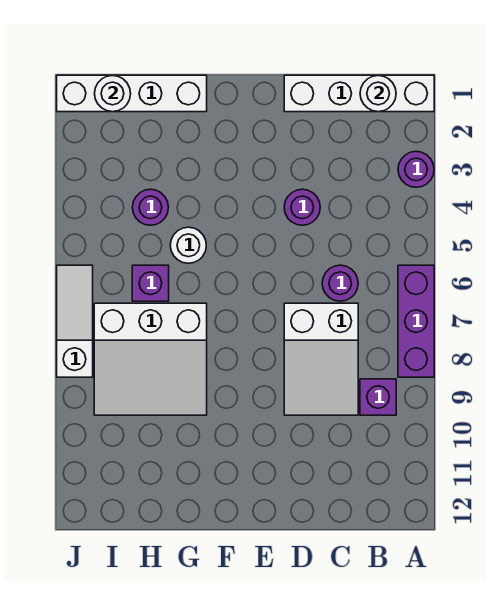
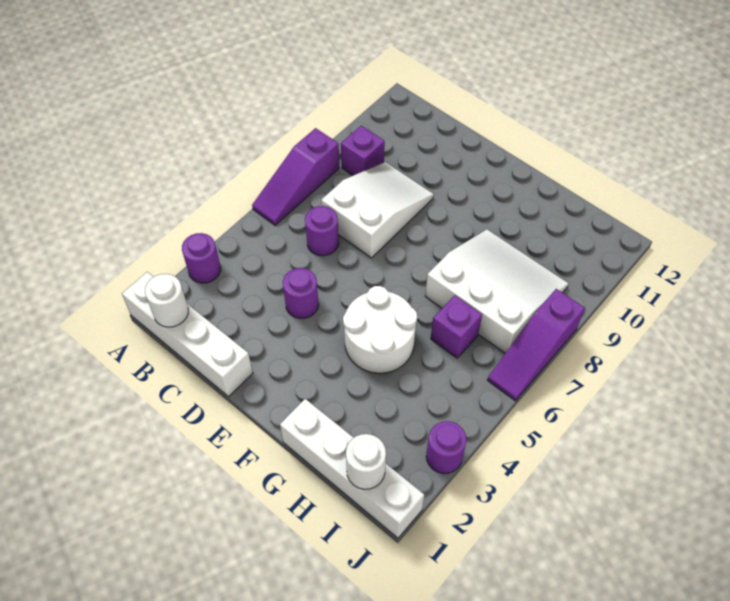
purple brick A6:A8 level 1 -> purple slope A6:A8 level 1 top 8
white round brick G5 level 1 -> white round brick F4:G5 level 1
purple round brick H4 level 1 -> purple round brick J3 level 1
white slope J6:J8 level 1 top 8 -> purple slope J6:J8 level 1 top 8

